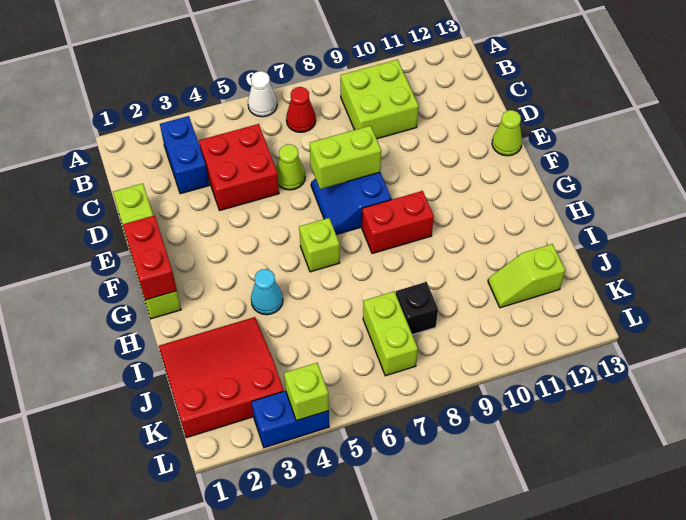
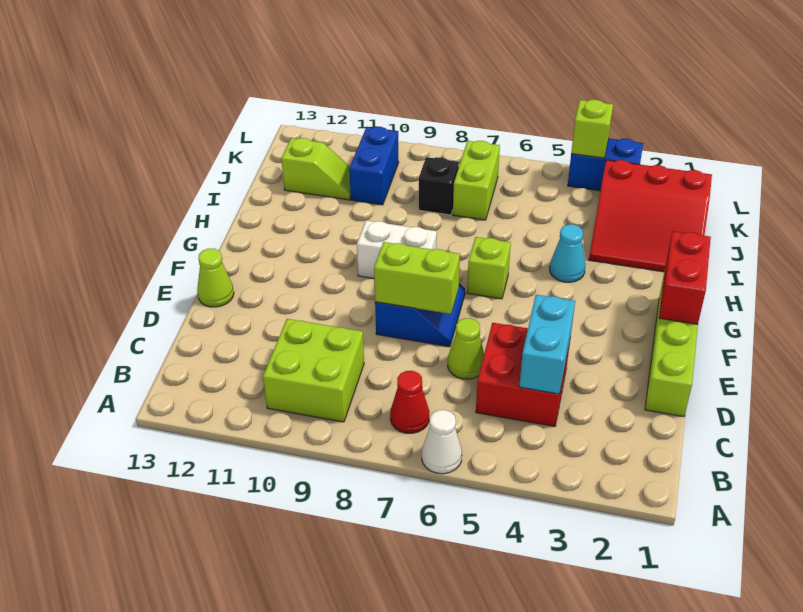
blue brick B3:C3 level 1 -> blue brick J10:K10 level 1
none -> cyan brick C4:D4 level 2
red brick G8:G9 level 1 -> white brick G8:G9 level 1

